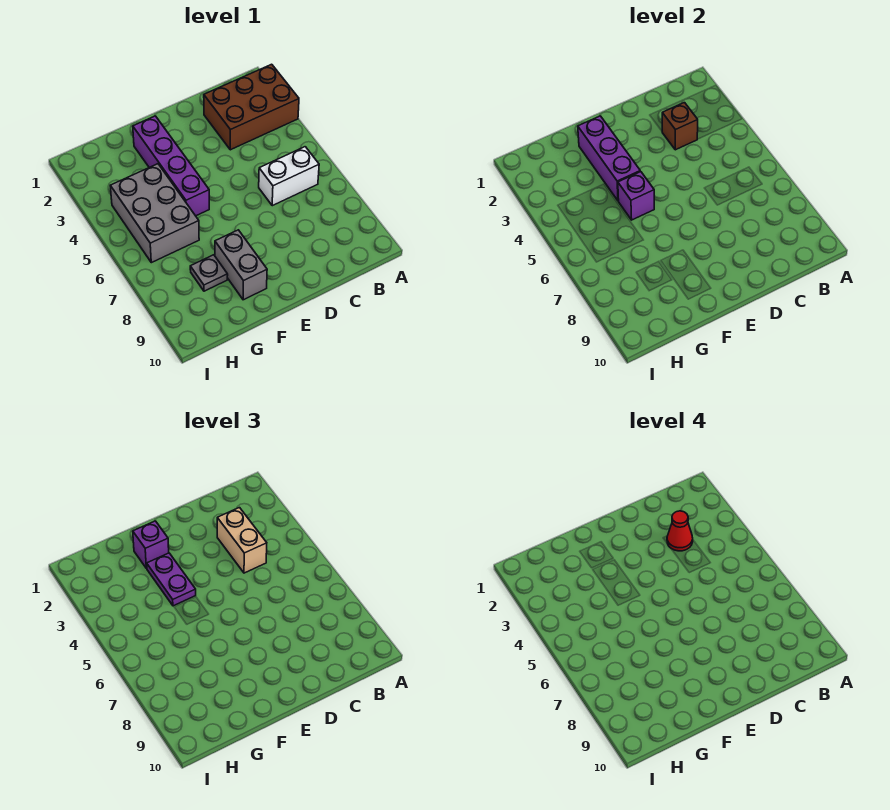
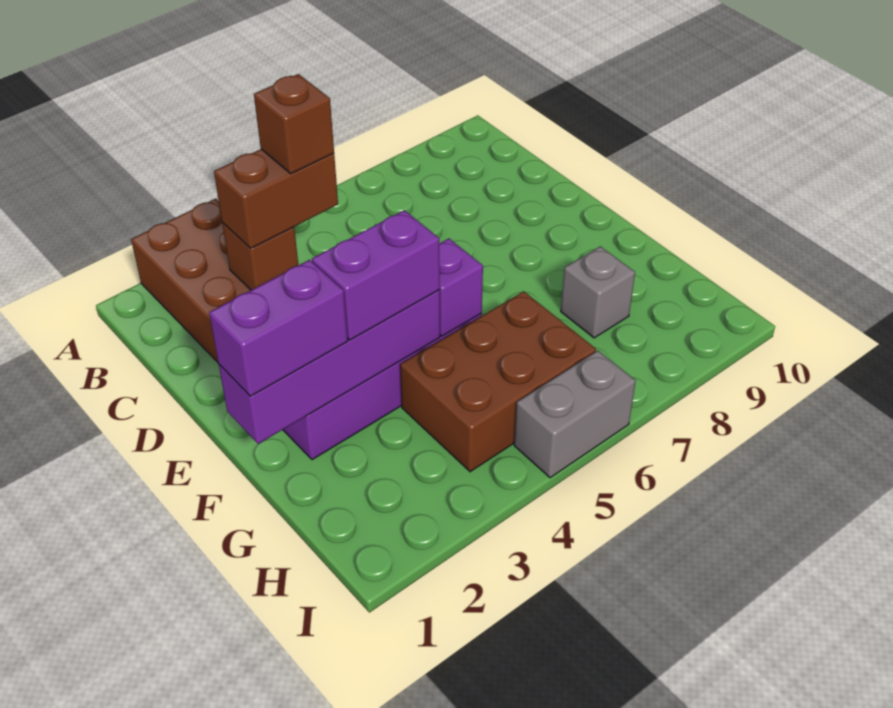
white brick B6:C6 level 1 -> none
tan brick C3:C4 level 3 -> brown brick C3:C4 level 3
red cone C3 level 4 -> none
none -> brown brick C4 level 4
purple brick F2:F4 level 2 -> purple brick F1:F4 level 2
purple brick F2 level 3 -> purple brick F1:F2 level 3
purple plate F3:F4 level 3 -> purple brick F3:F4 level 3
grey brick F8:F9 level 1 -> grey brick I5:I6 level 1
grey brick G4:H6 level 1 -> brown brick G4:H6 level 1
grey plate G8 level 1 -> grey brick G8 level 1

